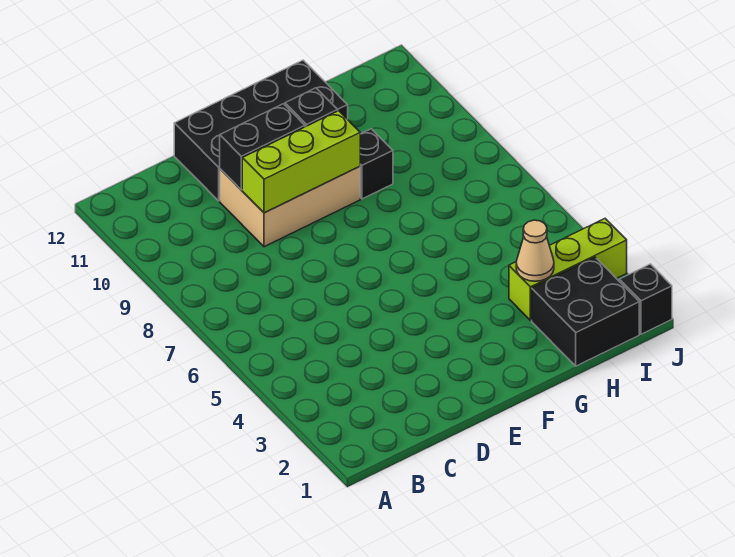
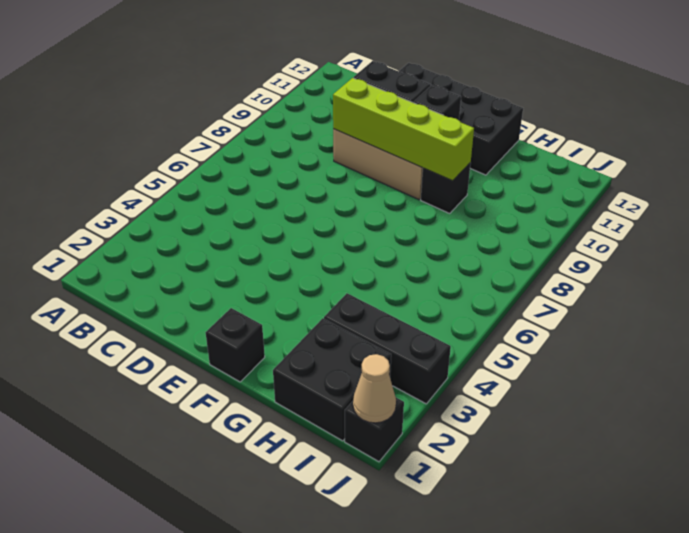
lime brick D9:F9 level 2 -> lime brick D9:G9 level 2
none -> black brick F1 level 1
lime brick H3:J3 level 1 -> black brick H3:J3 level 1
tan cone H3 level 2 -> tan cone J1 level 2

